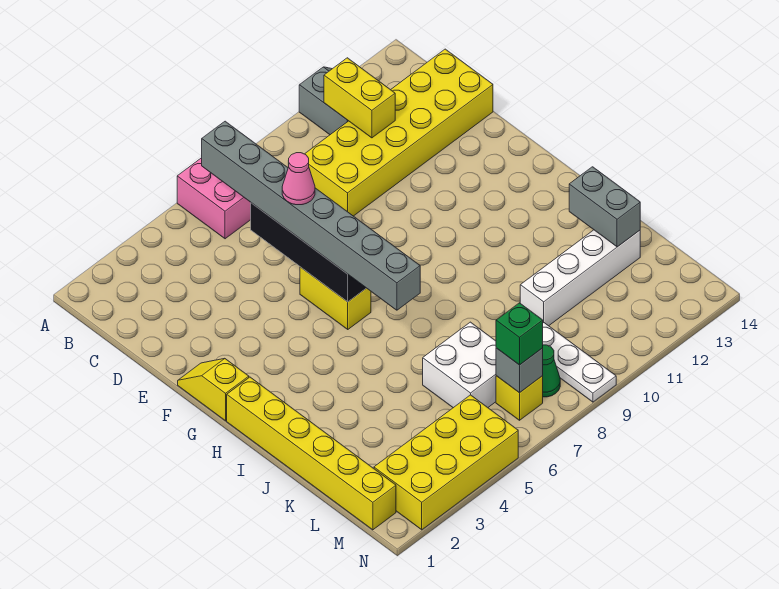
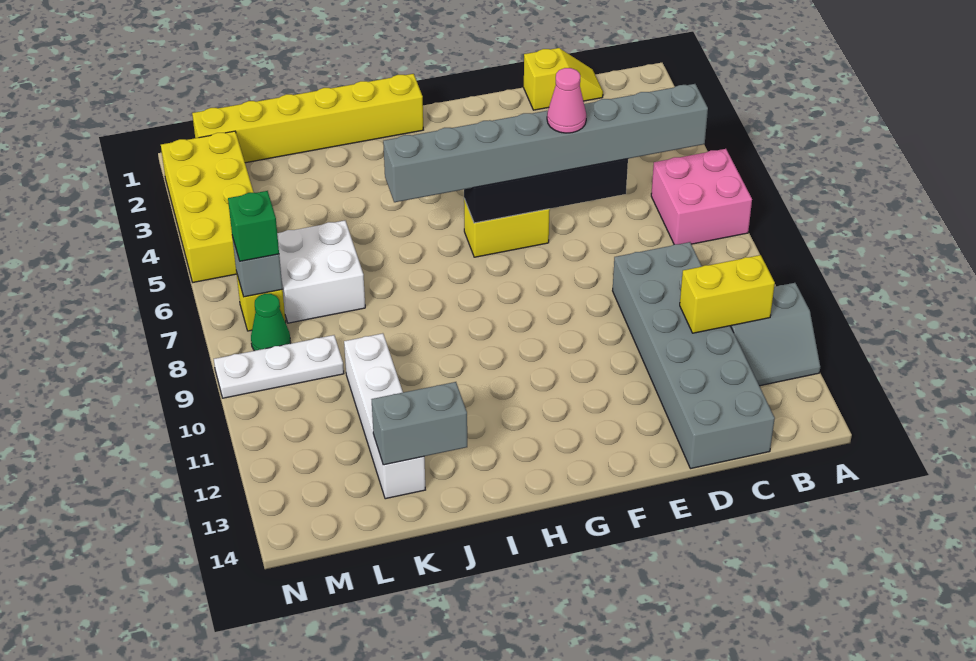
yellow brick C9:D14 level 1 -> grey brick C9:D14 level 1
yellow slope F1:G1 level 1 top G -> yellow slope C1:D1 level 1 top D

